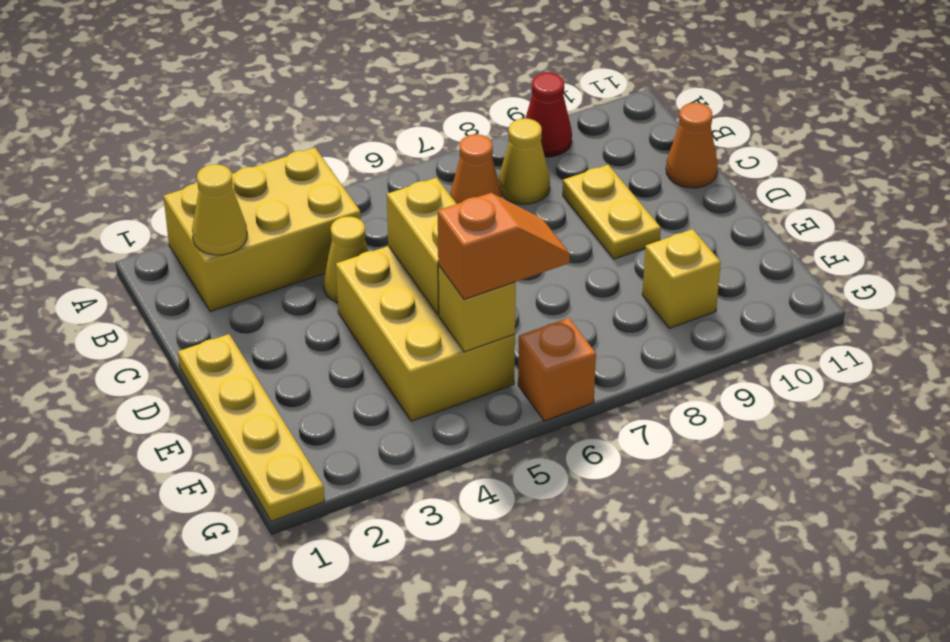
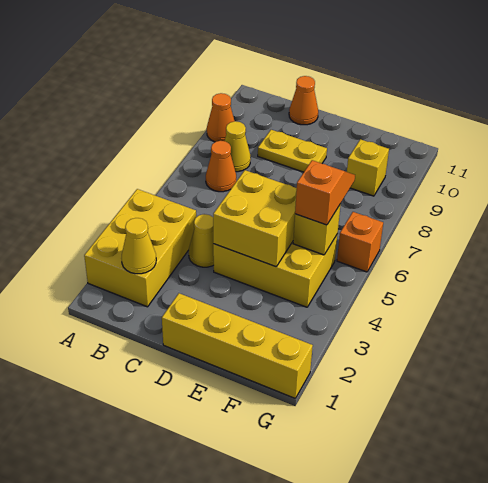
red cone A9 level 1 -> orange cone A9 level 1
yellow plate D1:G1 level 1 -> yellow brick D1:G1 level 1
yellow brick D5:E5 level 2 -> yellow brick D4:E5 level 2

